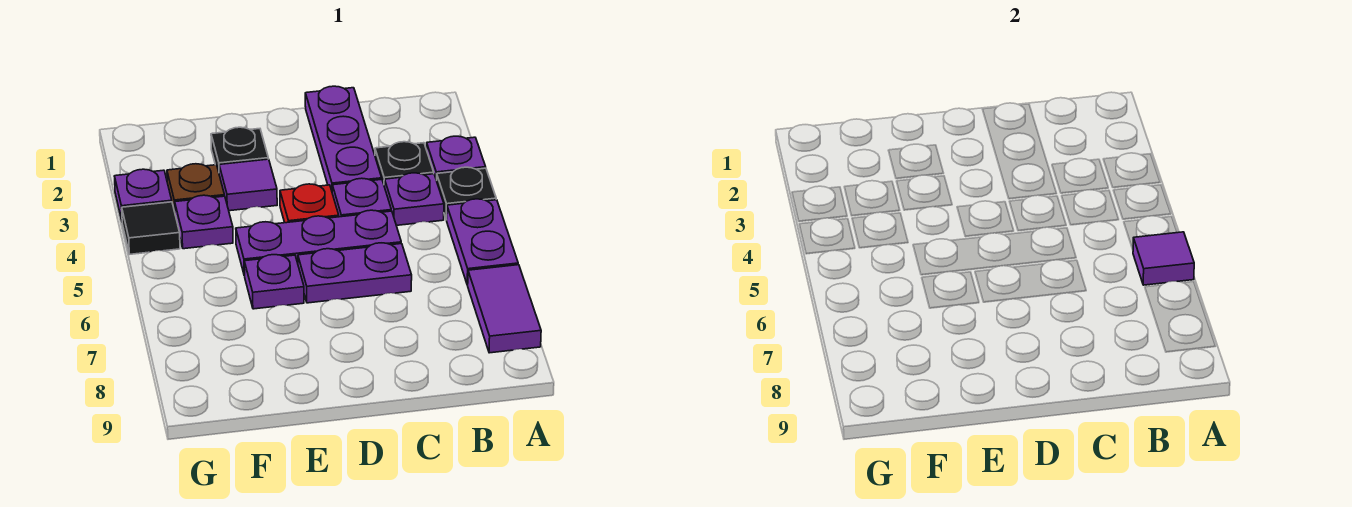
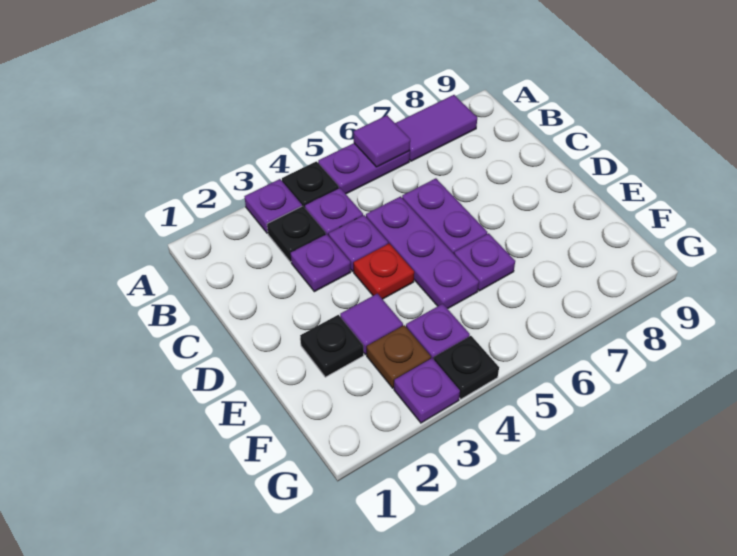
purple plate C1:C3 level 1 -> purple plate C3 level 1
black tile G4 level 1 -> black plate G4 level 1

